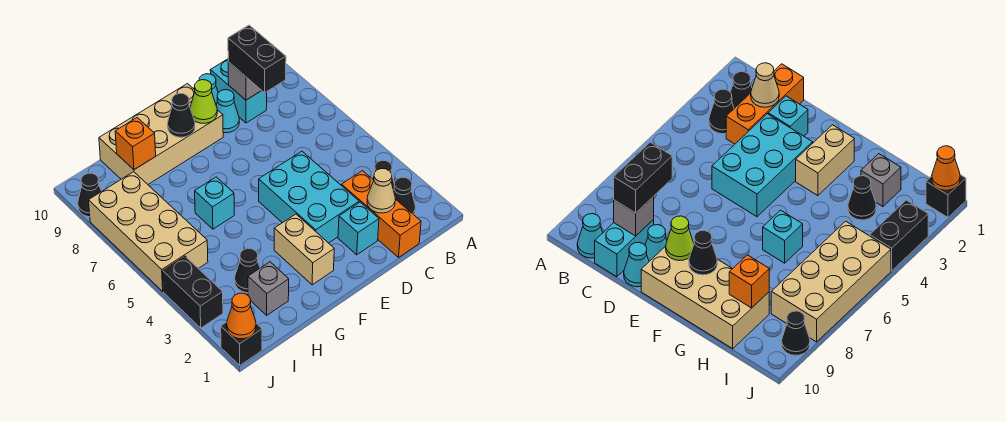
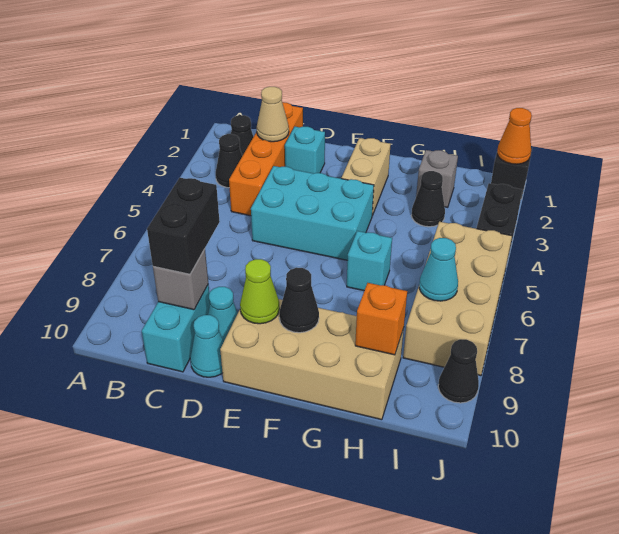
cyan cone B10 level 1 -> cyan cone I7 level 2
orange brick C1:C3 level 1 -> orange brick C1:C4 level 1
cyan brick D3:E5 level 1 -> cyan brick D4:F5 level 1

